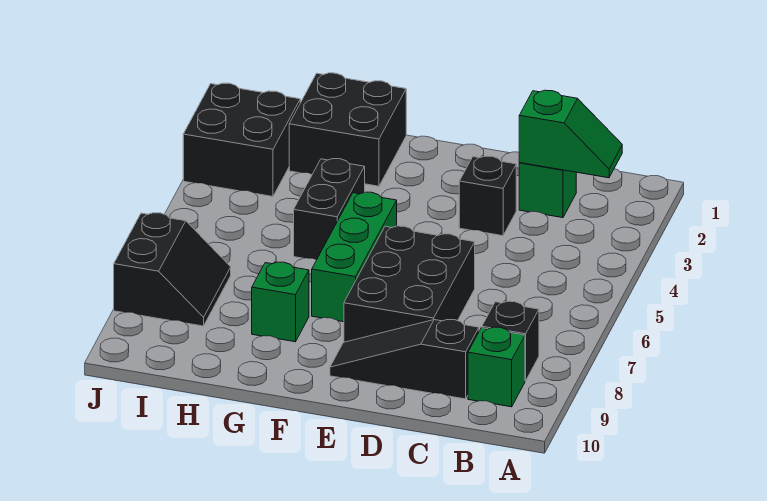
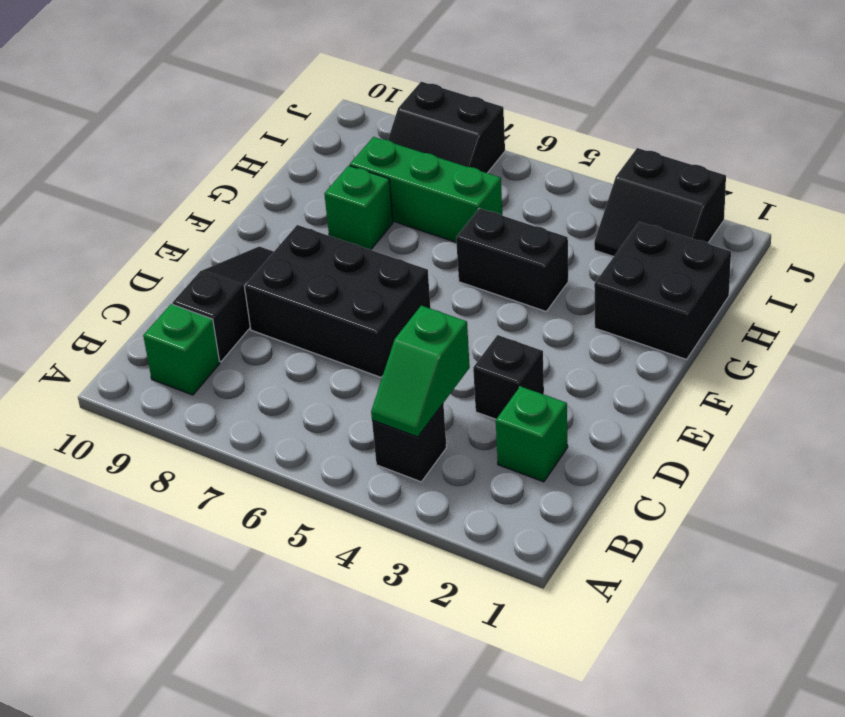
green slope B2:C2 level 2 top C -> green slope B4:C4 level 2 top C
black brick B8 level 1 -> black brick B4 level 1
green brick F5:F7 level 1 -> green brick H6:H8 level 1
black brick I2:J3 level 1 -> black slope I2:J3 level 1 top J

